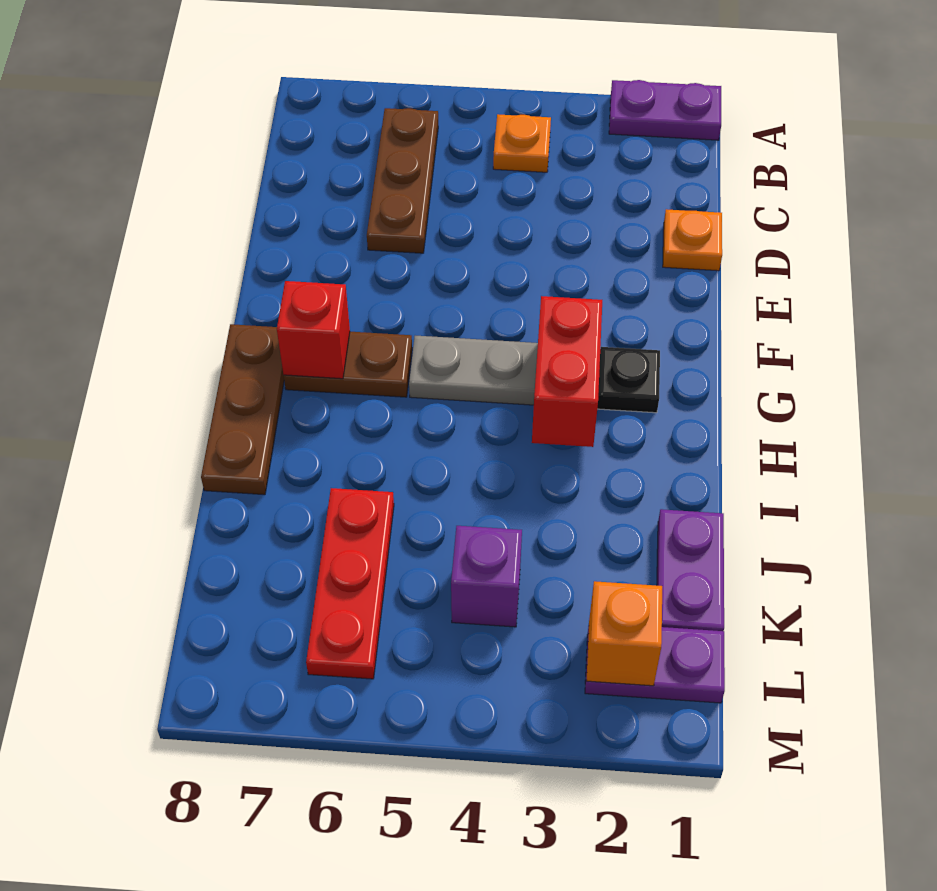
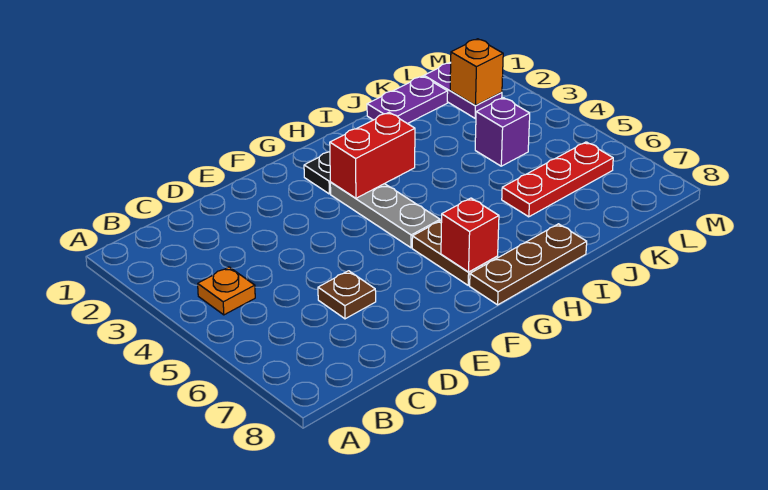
purple plate A1:A2 level 1 -> none
brown plate B6:D6 level 1 -> brown plate D6 level 1
orange plate D1 level 1 -> none

